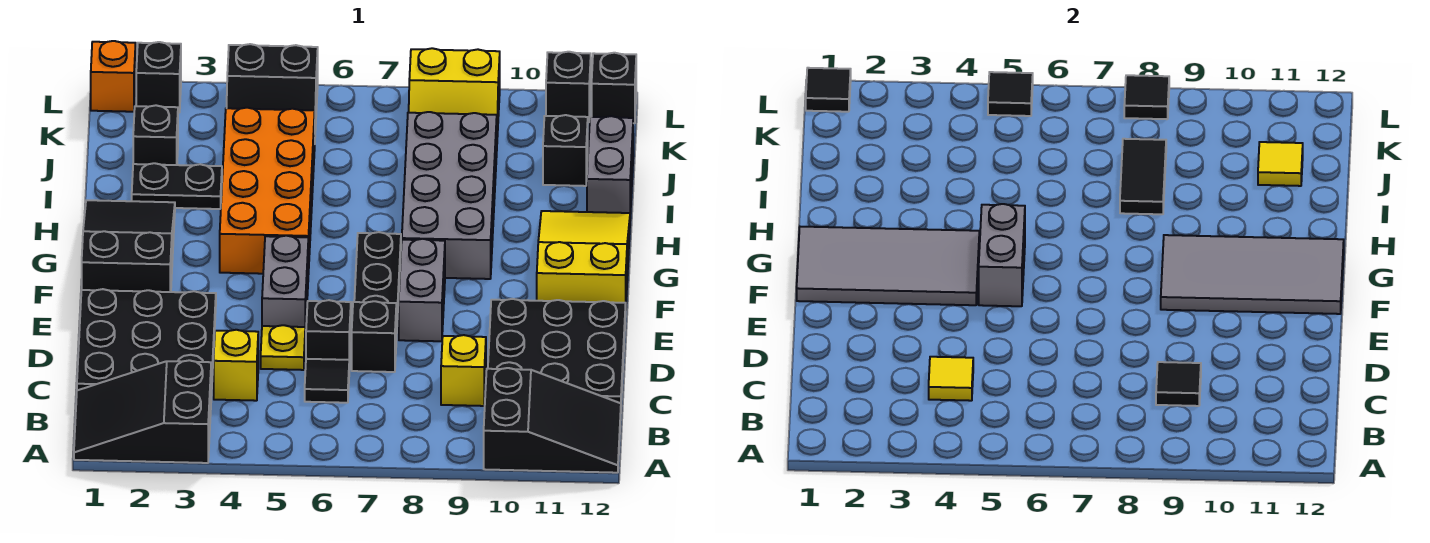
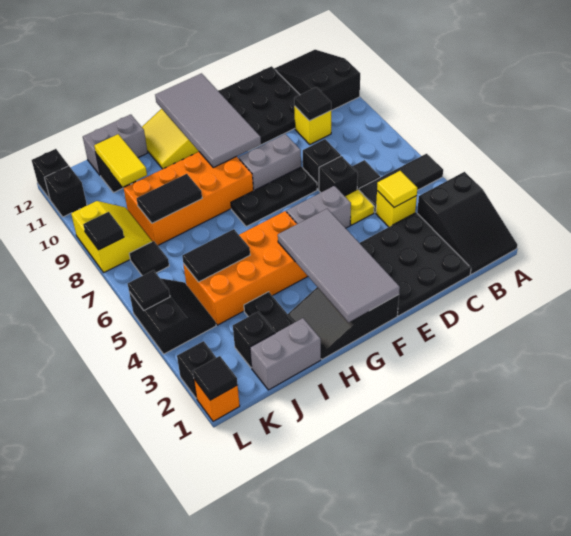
none -> black tile A5:C5 level 1
grey brick F5:G5 level 2 -> grey brick I1:J1 level 1
grey brick G8:J9 level 1 -> orange brick G8:J9 level 1
none -> black tile I5:J5 level 2
yellow tile J11 level 2 -> yellow tile J10:J11 level 2
none -> black tile K7 level 1

